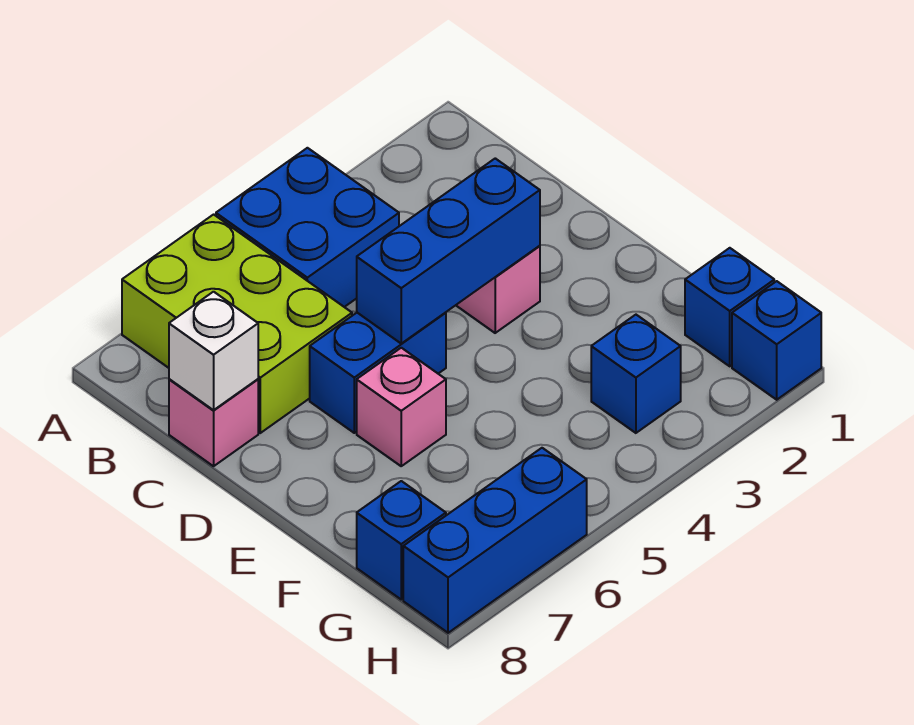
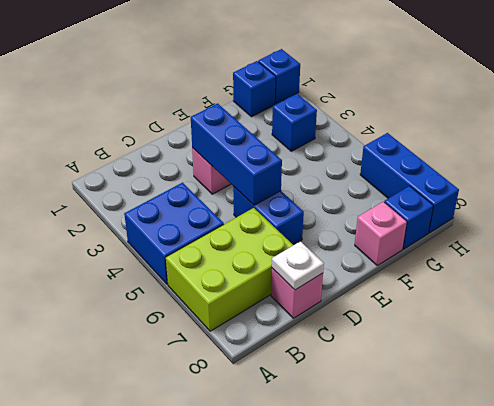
white brick C8 level 2 -> white plate C8 level 2
pink brick E6 level 1 -> pink brick F8 level 1

